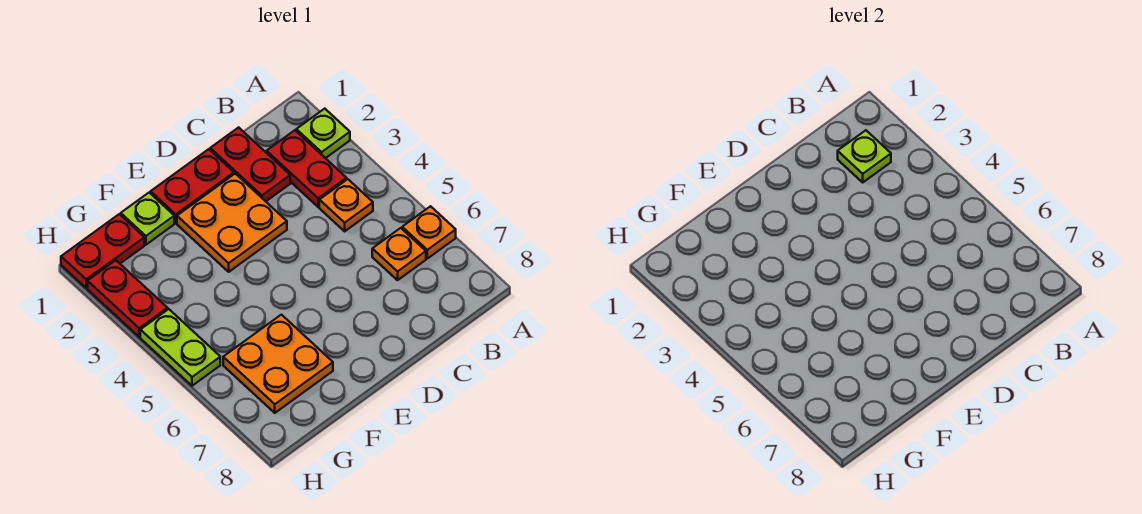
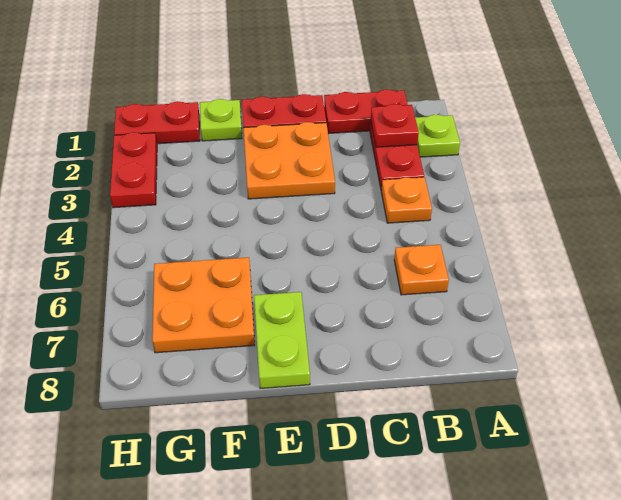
orange plate A6 level 1 -> none
lime plate B2 level 2 -> red plate B2 level 2
red plate C1:C2 level 1 -> red plate B1:C1 level 1
lime plate H4:H5 level 1 -> lime plate E7:E8 level 1

